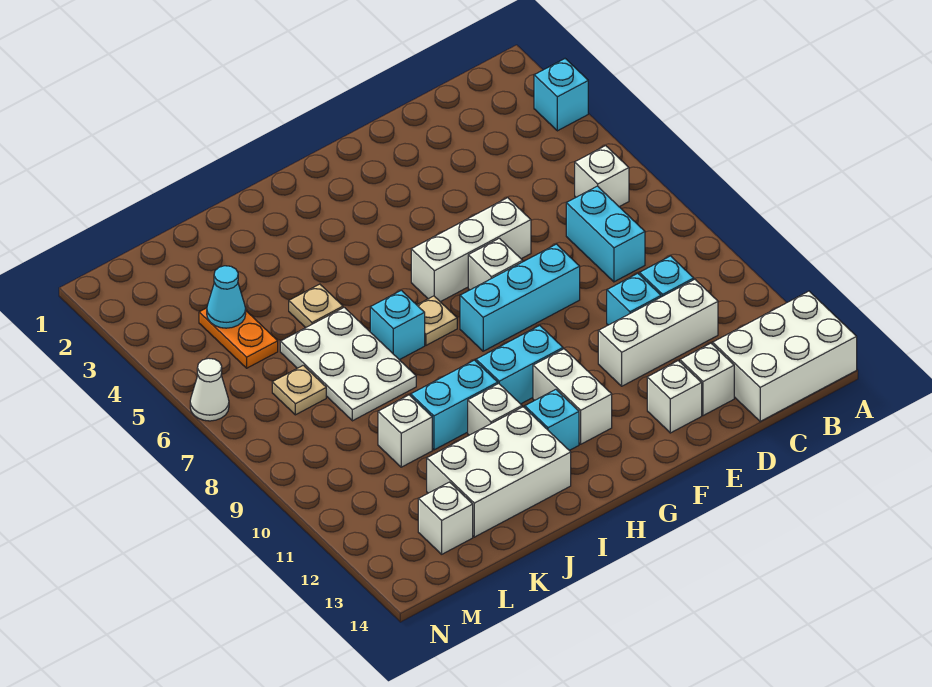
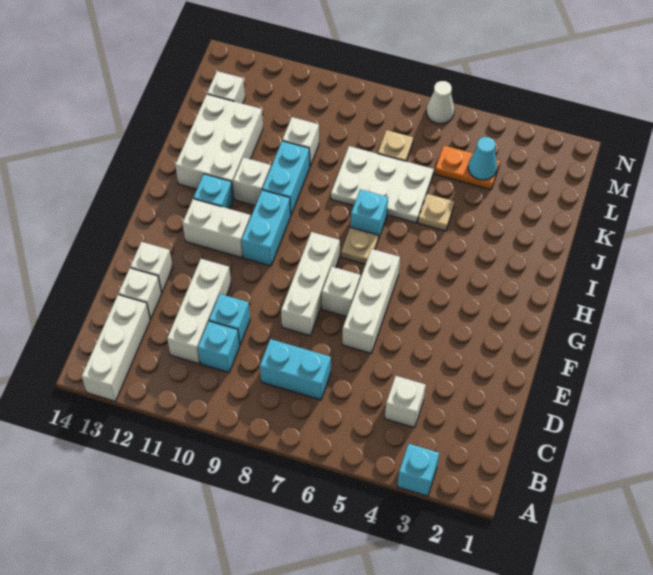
white brick A13:C14 level 1 -> white brick A13:C13 level 1
white brick B6 level 1 -> white brick C4 level 1
cyan brick E8:G8 level 1 -> white brick E8:G8 level 1

